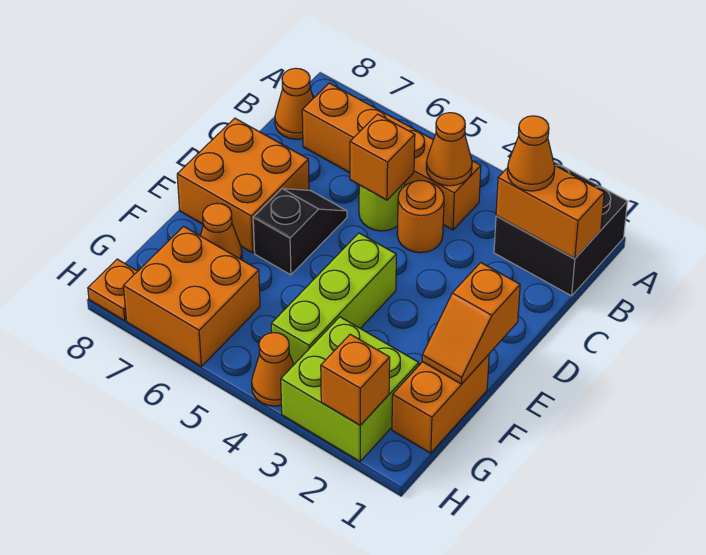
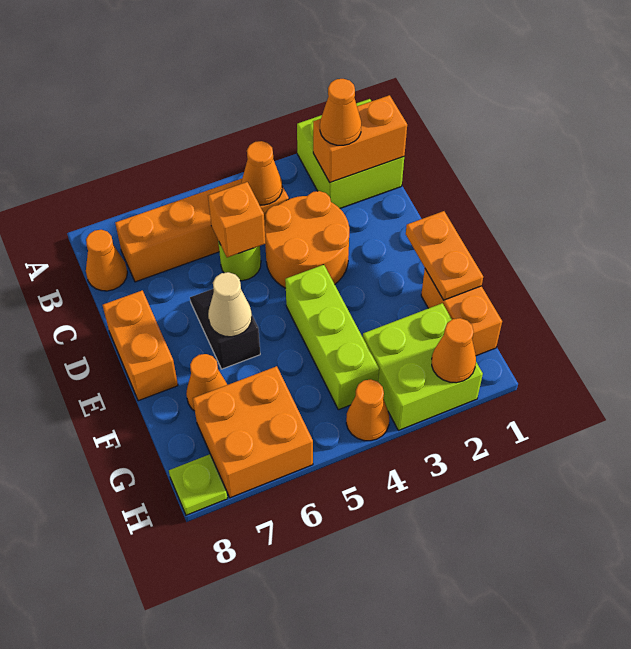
black brick A1:B2 level 1 -> lime brick A1:B2 level 1
orange round brick C4 level 1 -> orange round brick C3:D4 level 1
orange brick D7:E8 level 1 -> orange brick D8:E8 level 1
orange slope E1:F1 level 2 top E -> orange plate E1:F1 level 2
none -> tan cone E6 level 2
orange brick H2 level 2 -> orange cone H2 level 2
orange plate H8 level 1 -> lime plate H8 level 1

